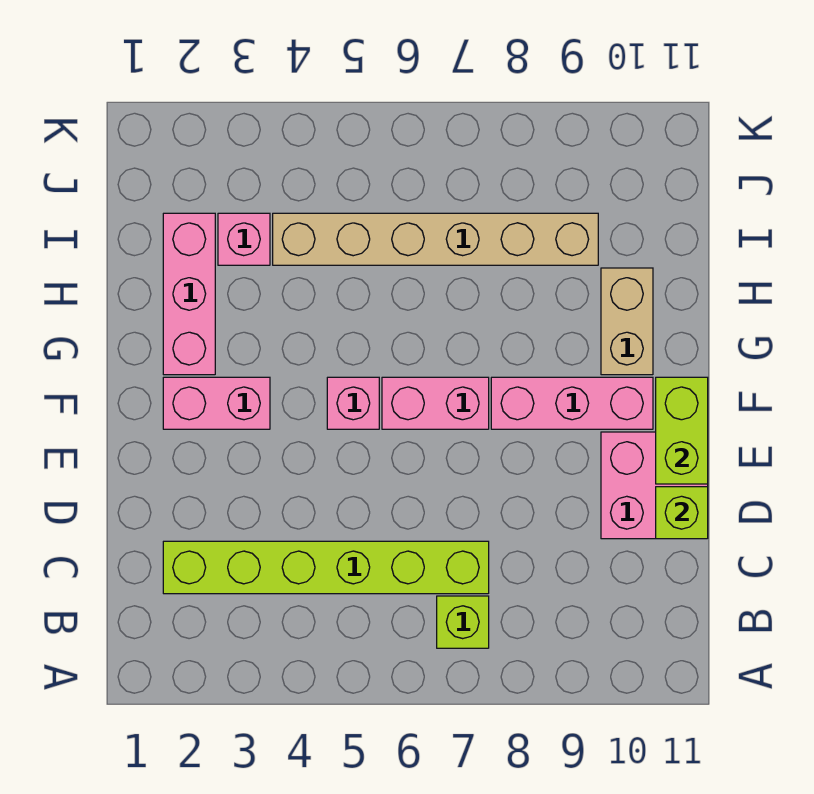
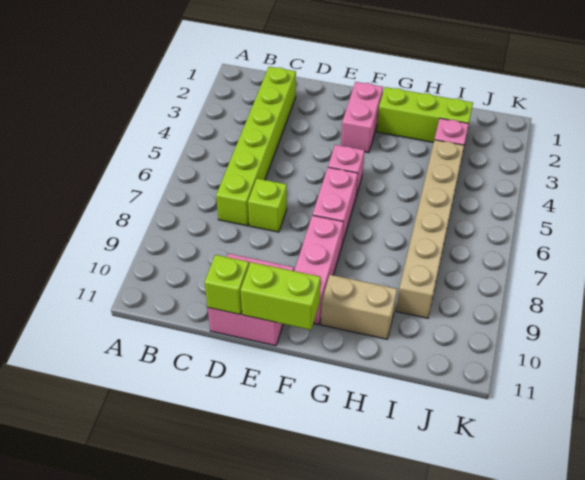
lime brick B7 level 1 -> lime brick D7 level 1
pink brick G2:I2 level 1 -> lime brick G2:I2 level 1

